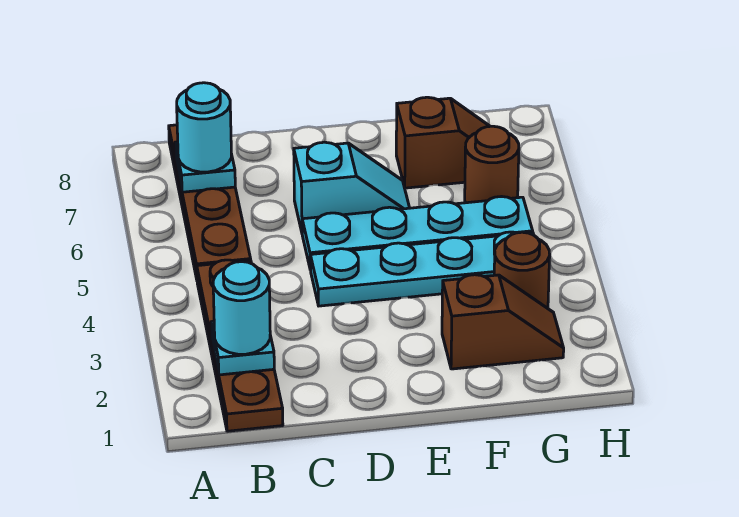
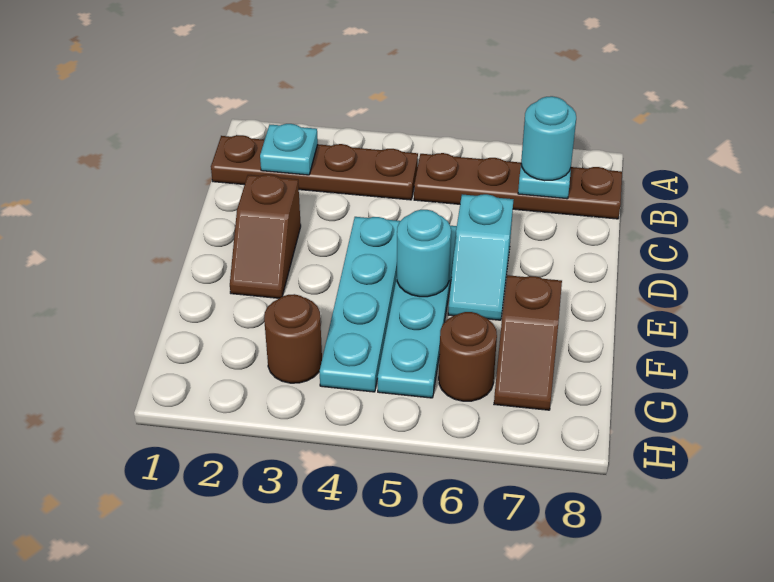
cyan round brick B2 level 3 -> cyan round brick E5 level 2
brown slope F2:G2 level 1 top F -> brown slope D2:E2 level 1 top D

